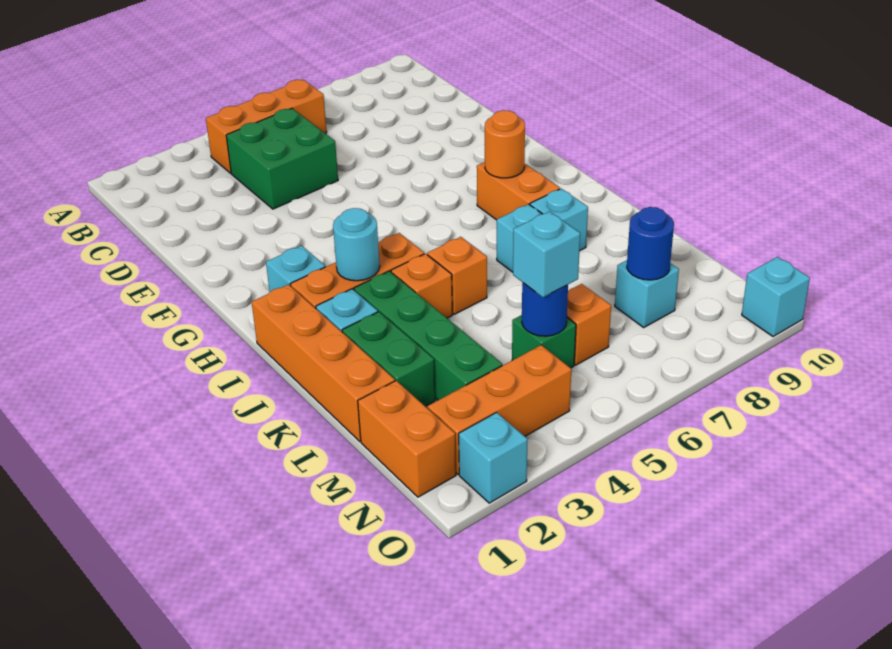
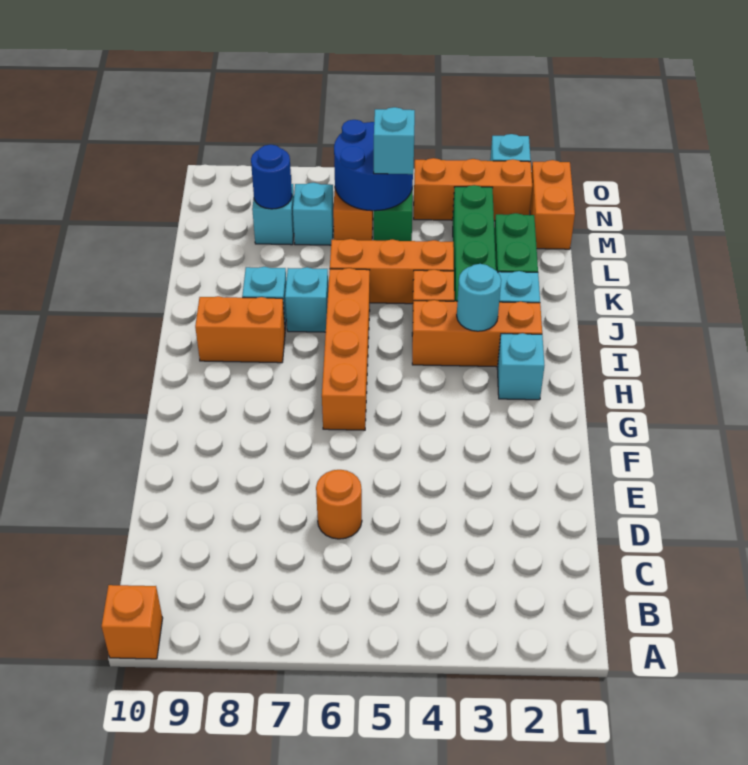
orange brick B4:B6 level 1 -> orange brick K4:K6 level 1
green brick C4:D5 level 1 -> none
orange brick H8:I8 level 1 -> orange brick I8:I9 level 1
orange round brick H8 level 2 -> orange round brick D6 level 1
orange brick I1:L1 level 1 -> orange brick G6:J6 level 1
orange brick J5 level 1 -> orange brick A10 level 1
blue round brick M5 level 2 -> blue round brick M5:N6 level 2
cyan brick O10 level 1 -> cyan brick M7 level 1

